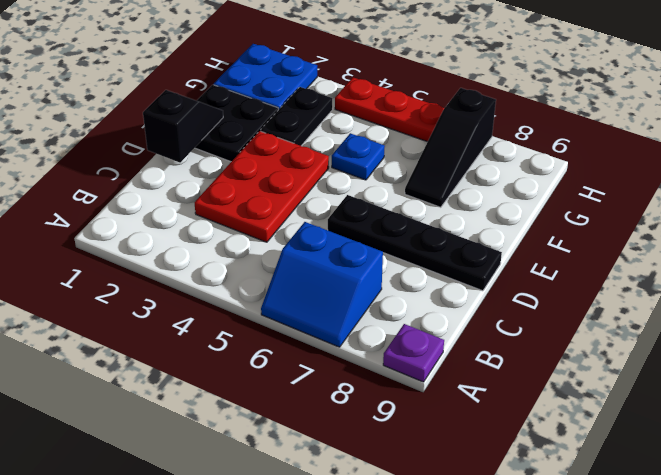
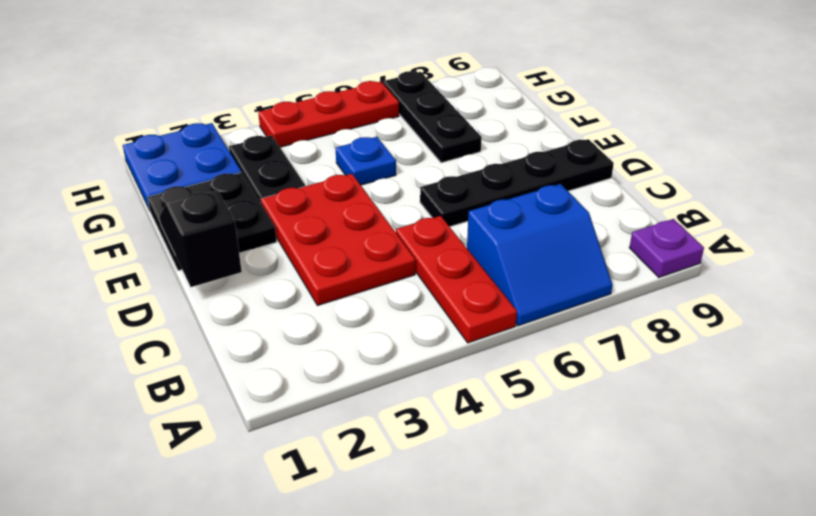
none -> red plate A5:C5 level 1
black slope F7:H7 level 1 top H -> black plate F7:H7 level 1

